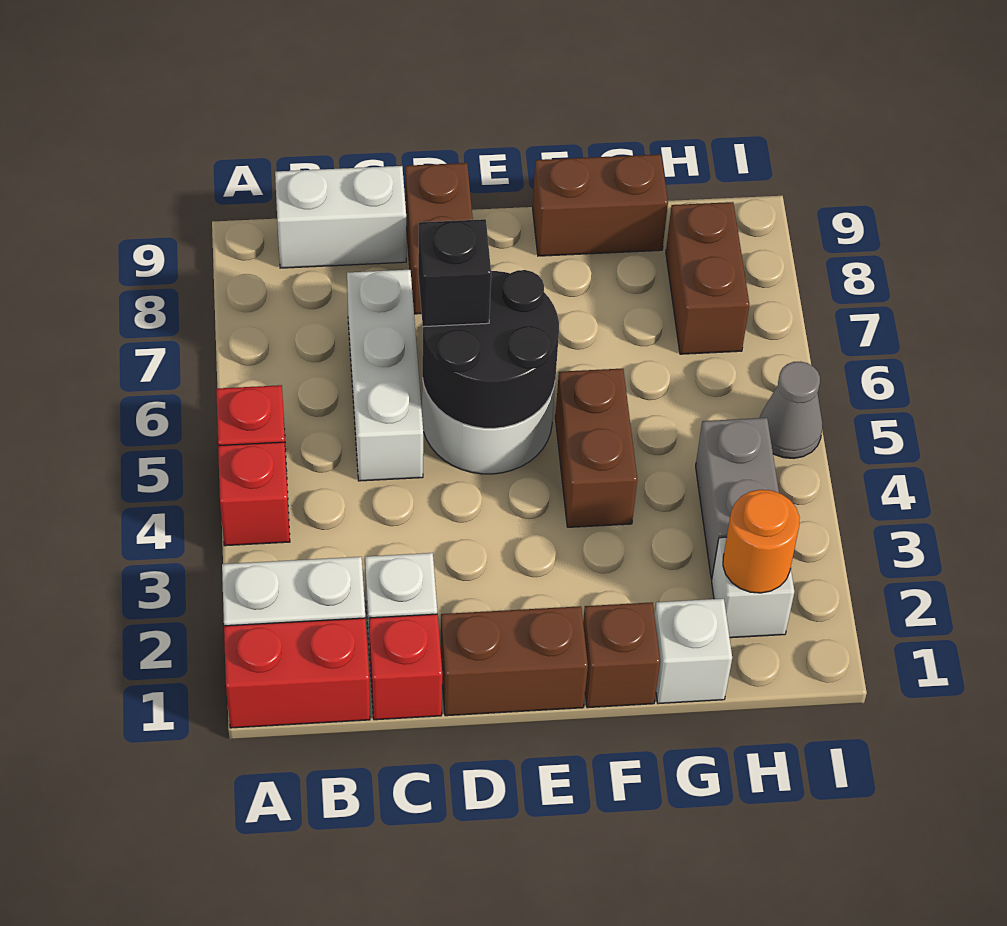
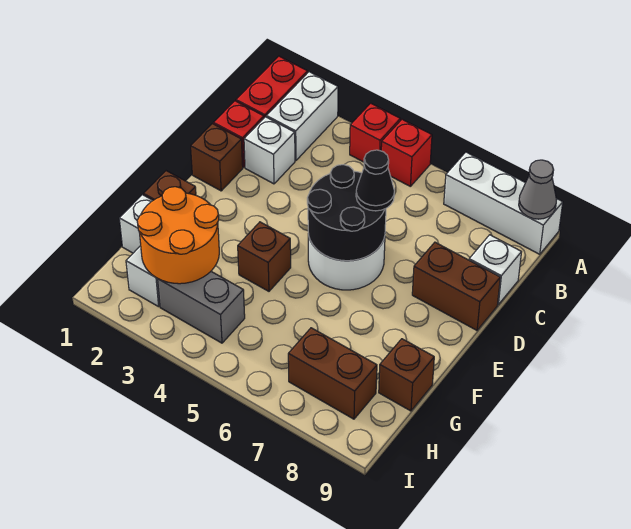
white brick B9:C9 level 1 -> white brick C9 level 1
white brick C5:C7 level 1 -> white brick A7:A9 level 1
brown brick D1:E1 level 1 -> brown brick D1 level 1
black brick D6 level 3 -> black cone D6 level 3
brown brick F4:F5 level 1 -> brown brick F4 level 1
brown brick F9:G9 level 1 -> brown brick G9 level 1
orange round brick H2 level 2 -> orange round brick G2:H3 level 2
grey cone I5 level 1 -> grey cone A9 level 2

